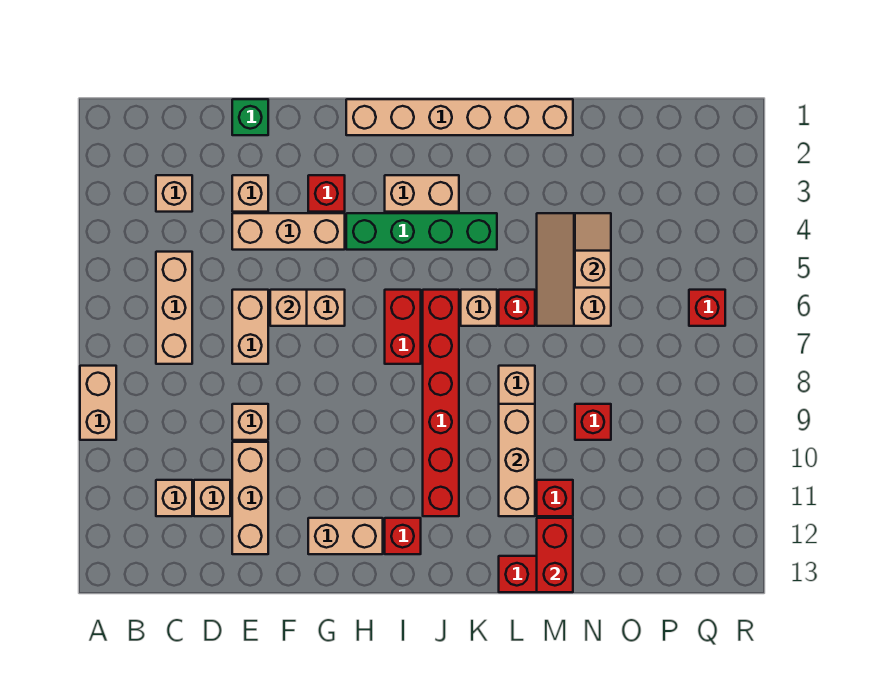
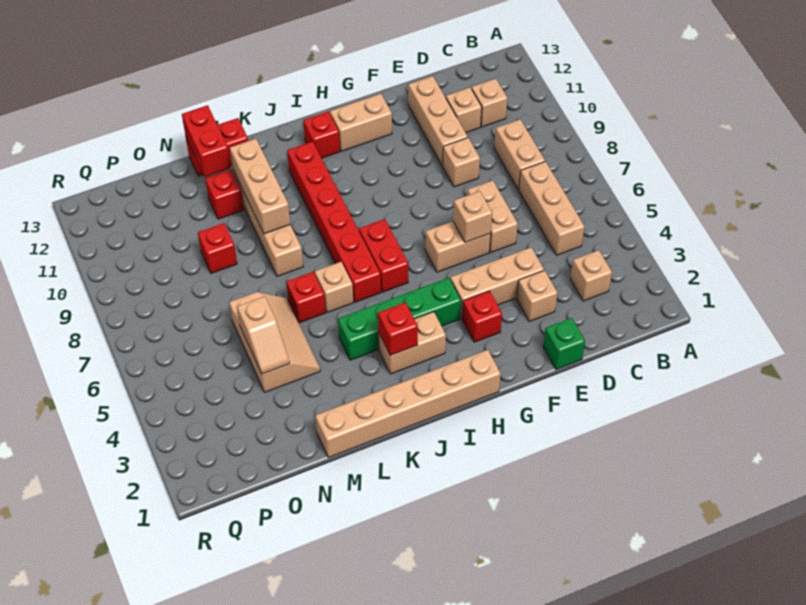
tan brick A8:A9 level 1 -> tan brick C8:C9 level 1
red brick Q6 level 1 -> red brick J3 level 2

